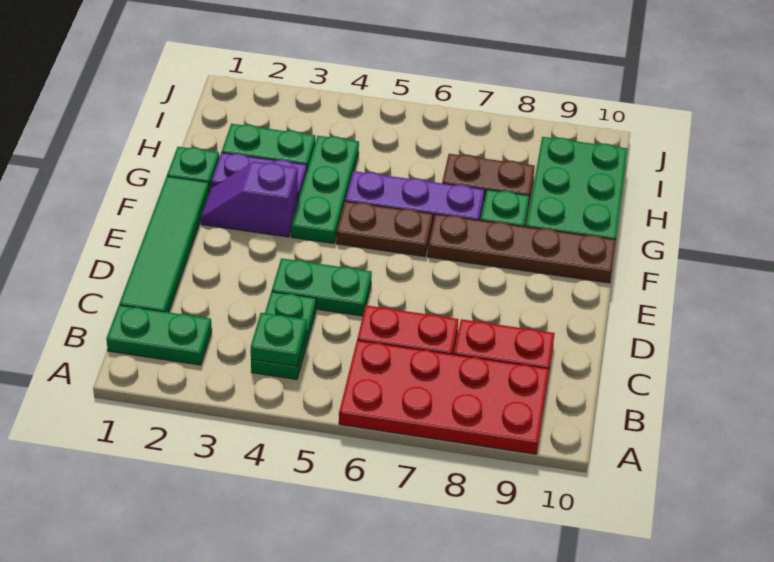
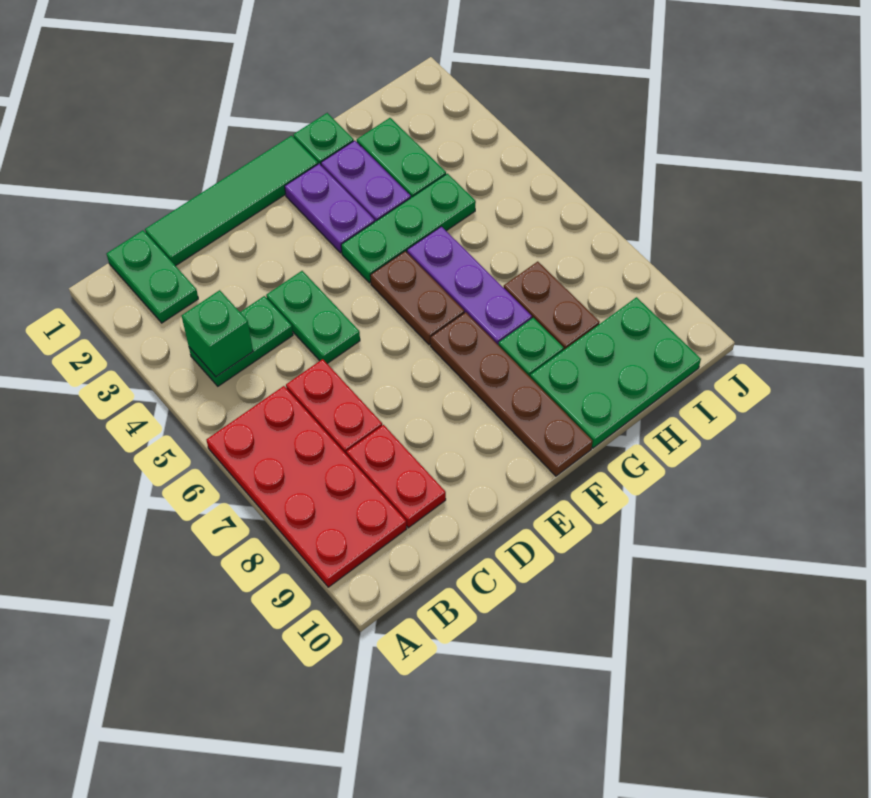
green plate B4 level 2 -> green brick B4 level 2
purple slope F2:F3 level 1 top 3 -> purple plate F2:F3 level 1

